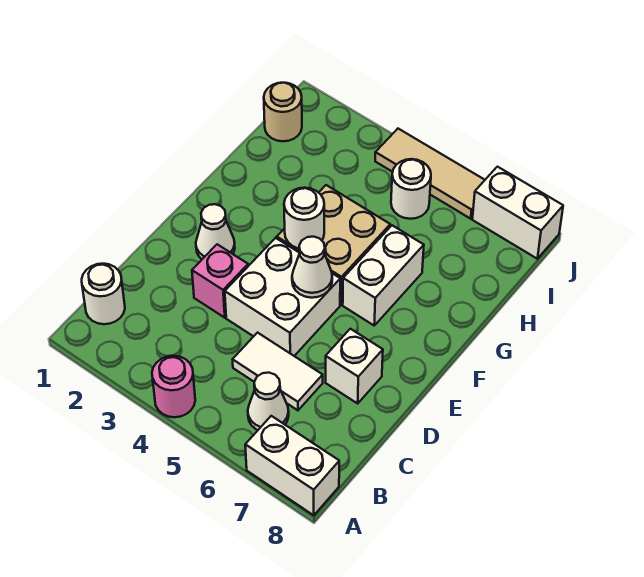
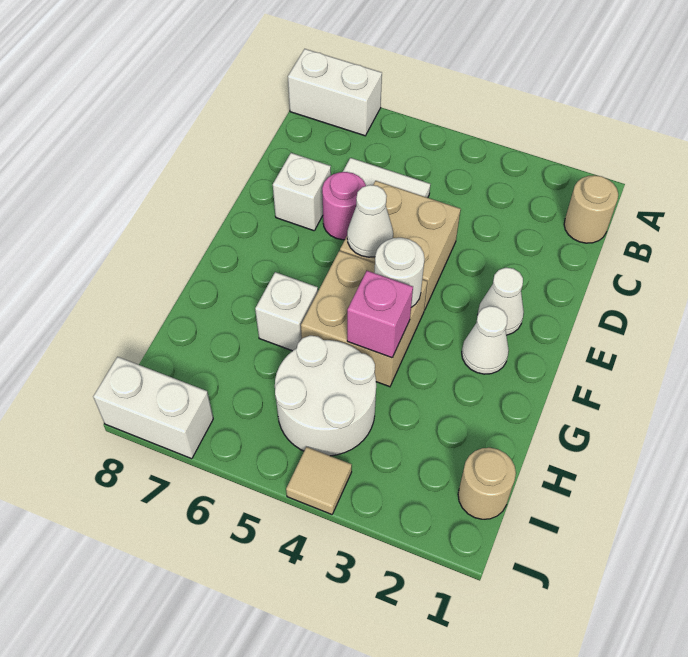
pink round brick A4 level 1 -> pink round brick D6 level 1
white round brick B1 level 1 -> tan round brick B1 level 1
white cone B6 level 1 -> white cone F2 level 1
pink brick D3 level 1 -> pink brick G4 level 2
white brick D4:E5 level 1 -> tan brick D4:E5 level 1
white brick F6:G6 level 1 -> white brick G6 level 1
white round brick I5 level 1 -> white round brick H4:I5 level 1
tan tile J4:J6 level 1 -> tan tile J4 level 1

